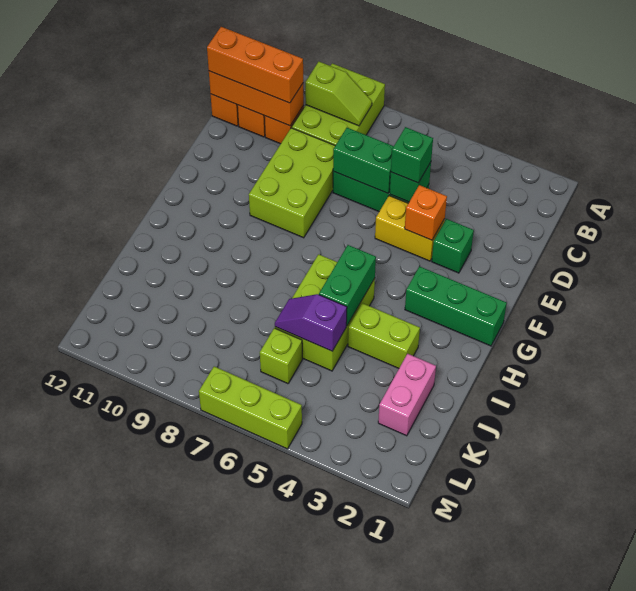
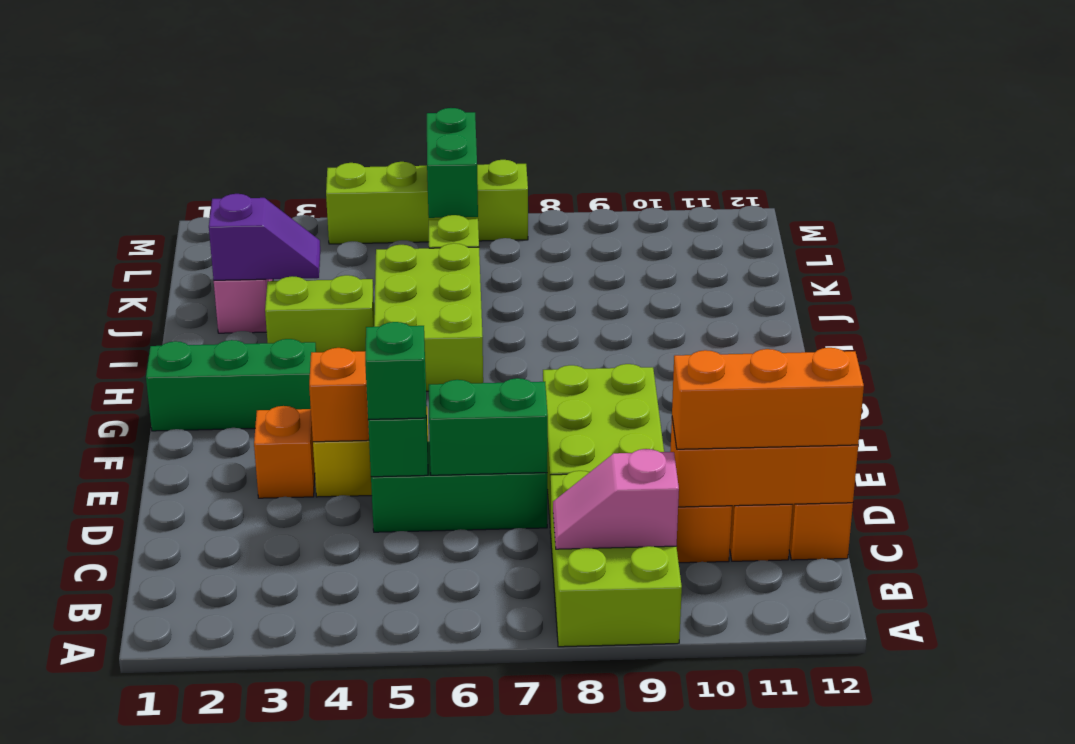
lime slope B8:B9 level 2 top 9 -> pink slope B8:B9 level 2 top 9
green brick E3 level 1 -> orange brick E3 level 1
green brick H5:I5 level 2 -> green brick L6:M6 level 2
purple slope J5:J6 level 2 top 5 -> purple slope J2:J3 level 2 top 2
lime brick M5:M7 level 1 -> lime brick M4:M7 level 1

